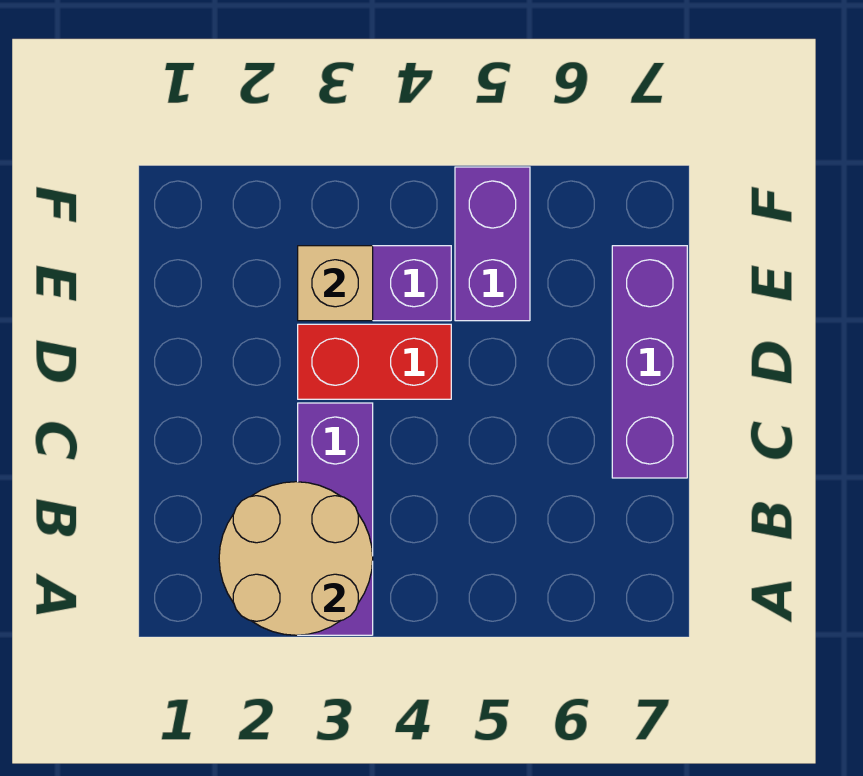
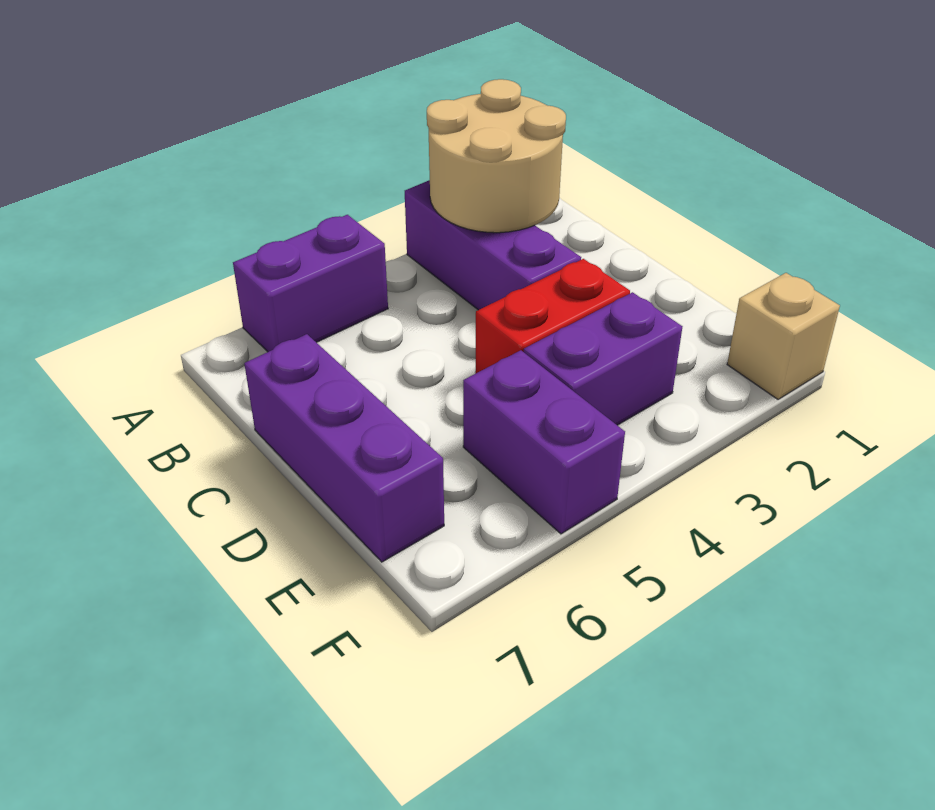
none -> purple brick A5:A6 level 1
tan brick E3 level 2 -> tan brick F1 level 1

